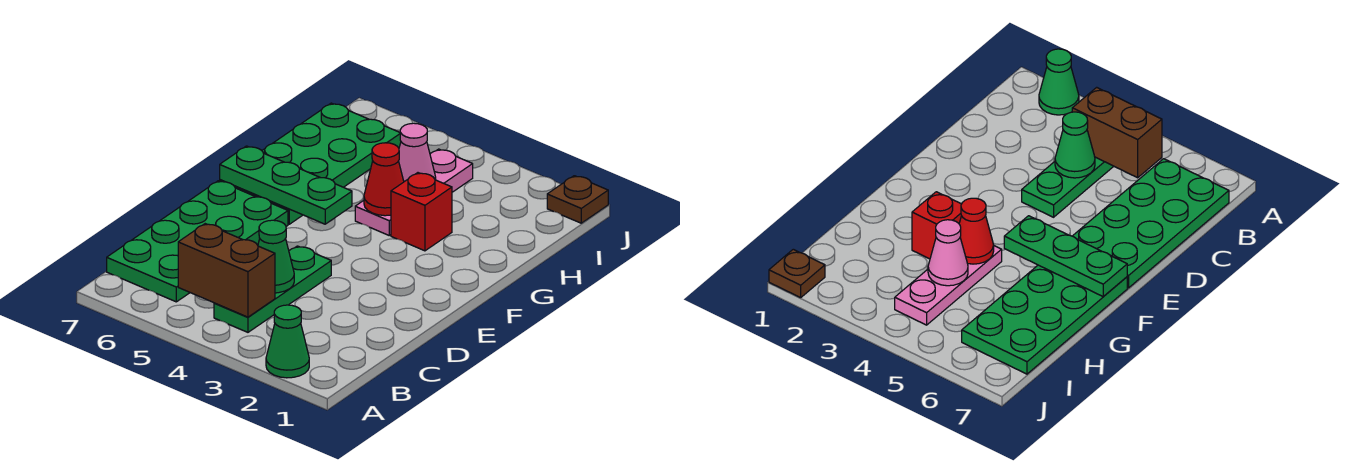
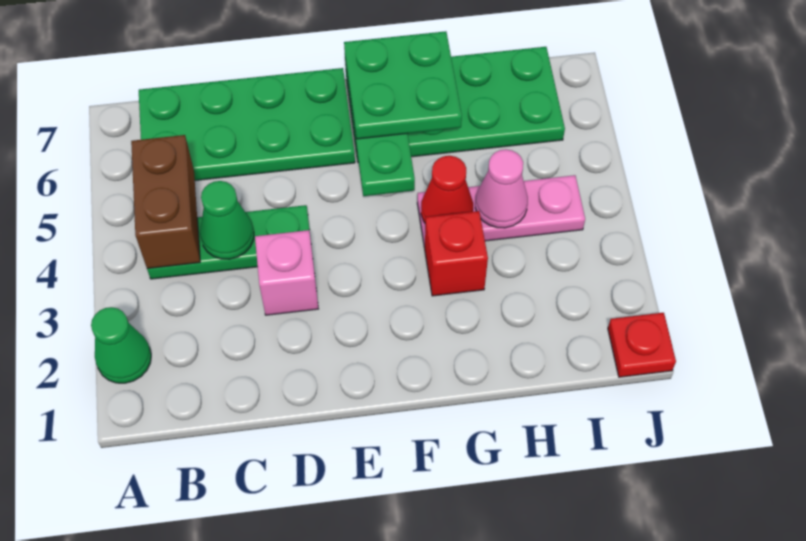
none -> pink brick D3 level 1
none -> green plate F6:G7 level 3
brown plate J1 level 1 -> red plate J1 level 1

